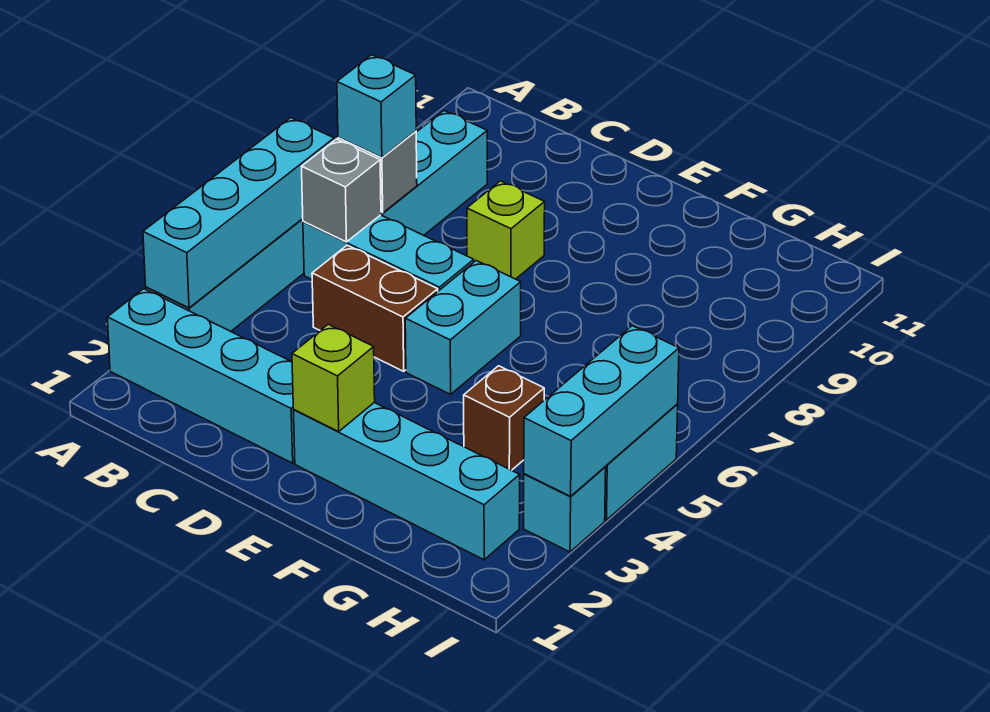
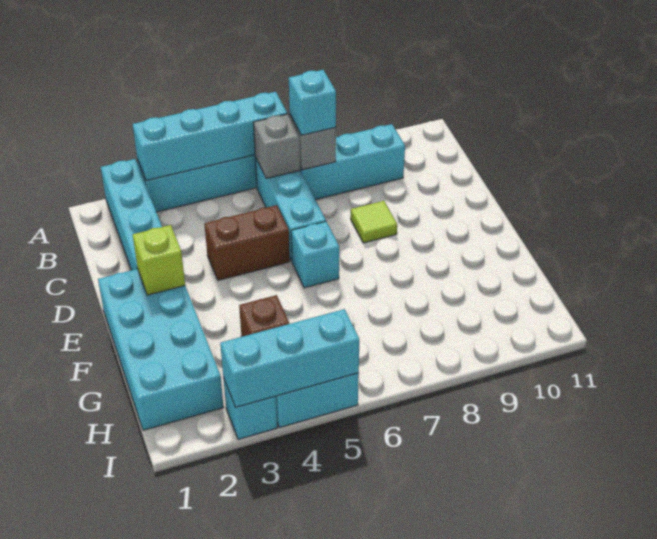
brown brick C5:D5 level 1 -> brown brick D4:D5 level 1
lime brick D8 level 1 -> lime tile D8 level 1
cyan brick E2:H2 level 1 -> cyan brick E1:H2 level 1
cyan brick E5:E6 level 1 -> cyan brick E6 level 1

